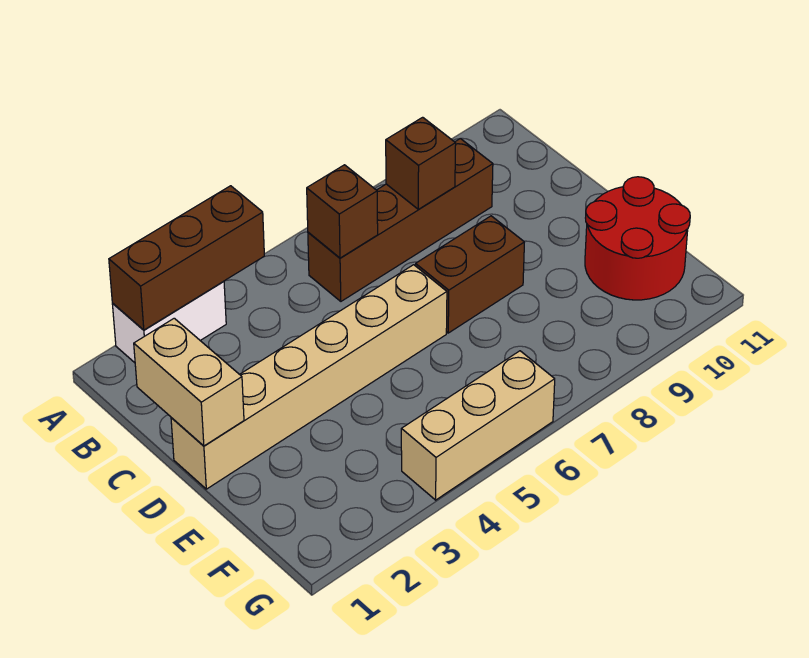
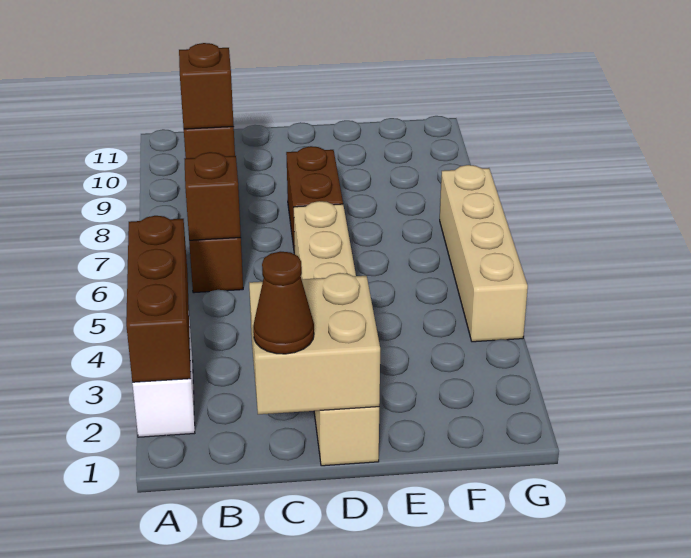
none -> brown brick B8 level 3
tan brick C1:D1 level 2 -> tan brick C1:D2 level 2
none -> brown cone C1 level 3
red round brick E10:F11 level 1 -> none
tan brick G4:G6 level 1 -> tan brick G4:G7 level 1

